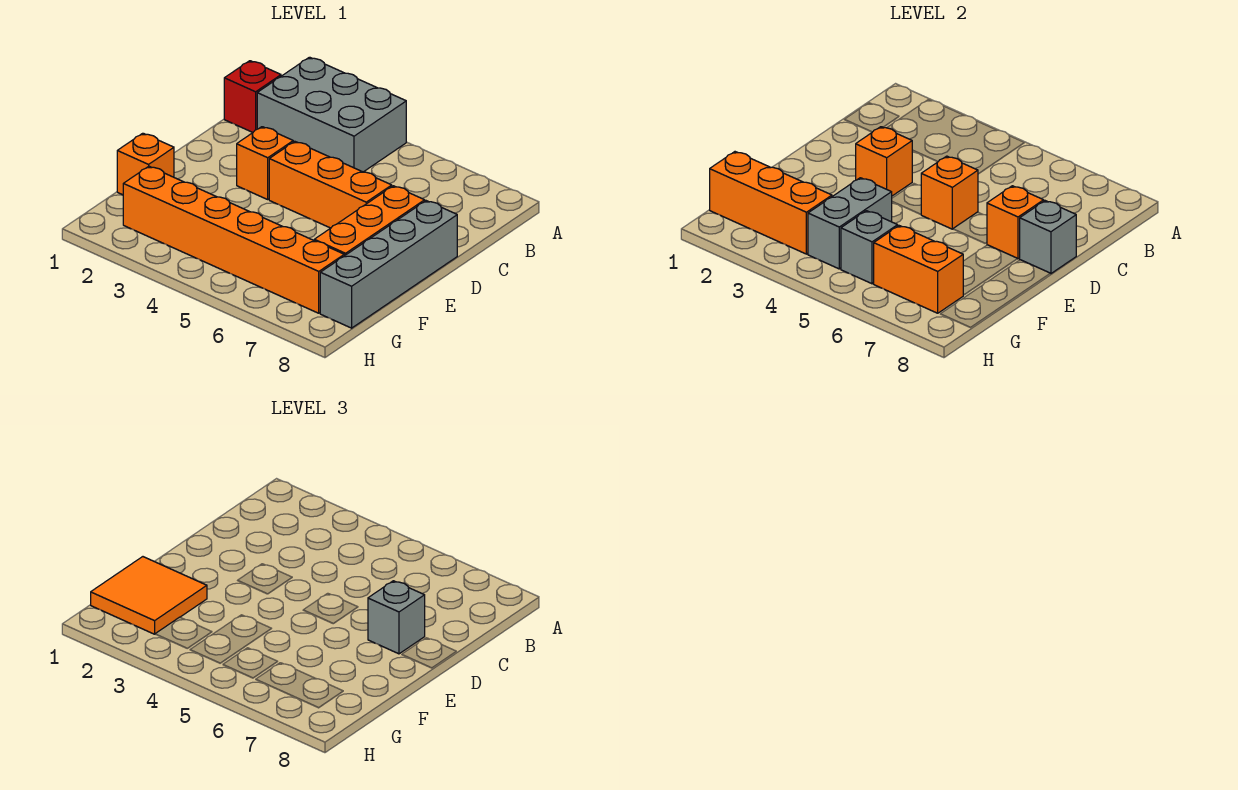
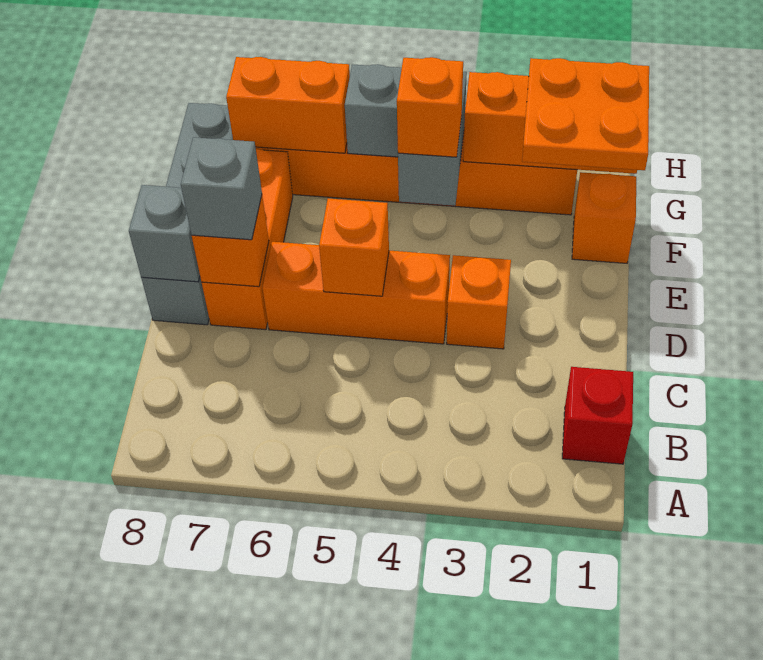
grey brick A2:B4 level 1 -> none
orange brick D3 level 2 -> orange brick F4 level 3
orange tile F1:G2 level 3 -> orange plate F1:G2 level 3

